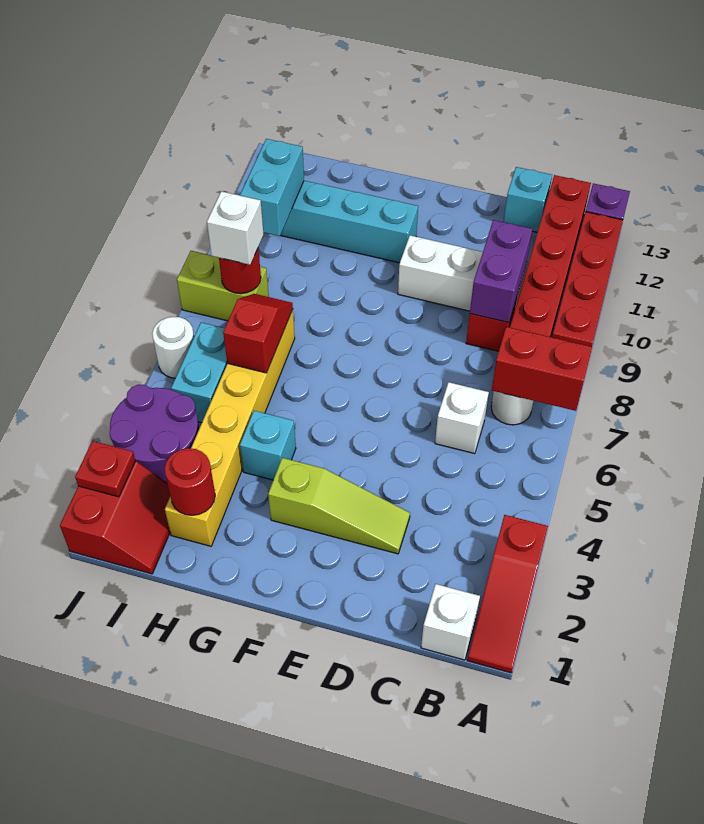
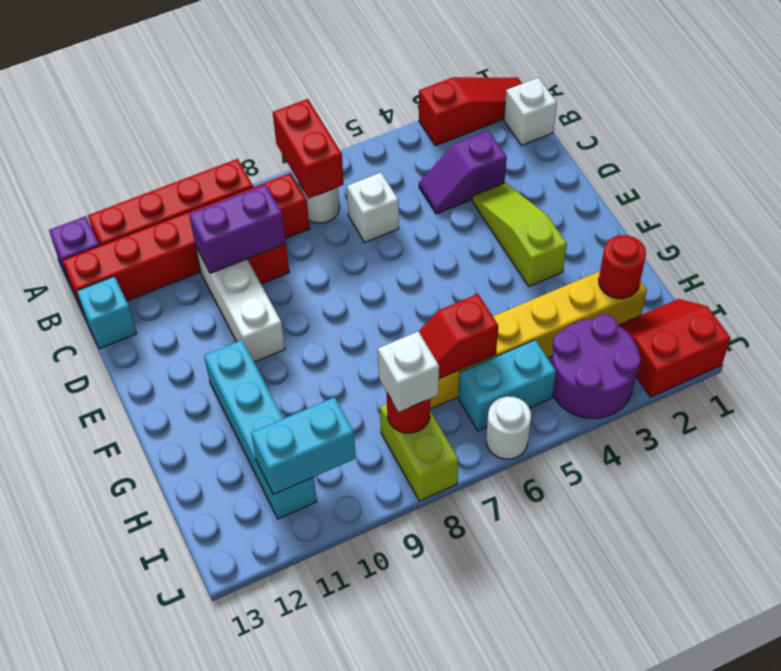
none -> purple slope C3:C4 level 1 top 3
cyan brick G4 level 1 -> none
red plate J2 level 2 -> none

